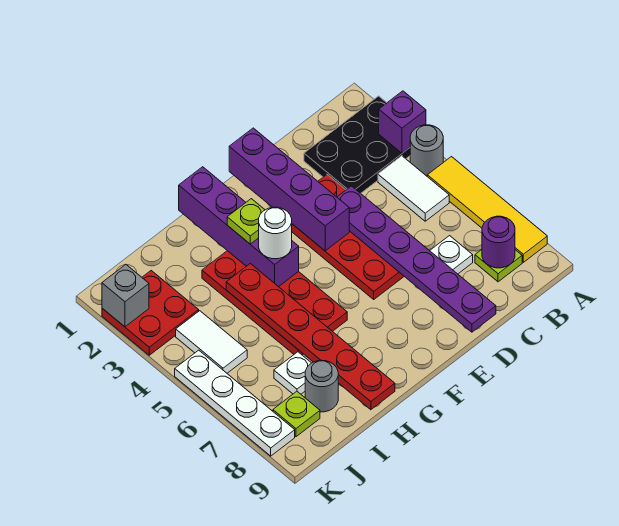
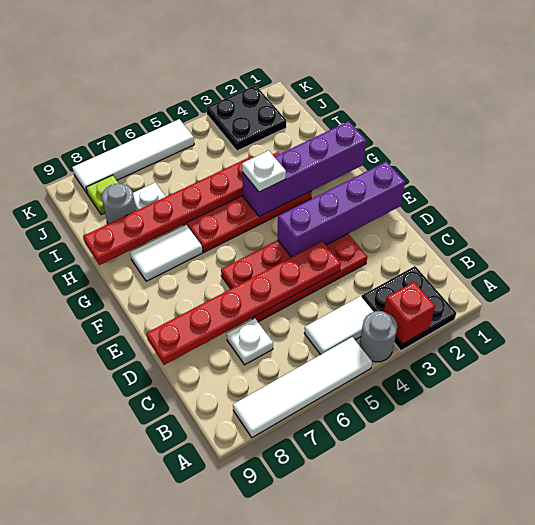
black plate A2:C3 level 1 -> black plate A2:B3 level 1
purple brick A3 level 2 -> red brick A3 level 2
yellow tile A5:A8 level 1 -> white tile A5:A8 level 1
lime plate B8 level 1 -> none
purple round brick B8 level 2 -> none
purple plate D4:D9 level 2 -> red plate D4:D9 level 2
lime plate G3 level 3 -> none
white round brick G4 level 3 -> white plate G4 level 3
red plate J2:K3 level 1 -> black plate J2:K3 level 1
white tile J4:J5 level 1 -> white tile G7:G8 level 1
grey brick K2 level 2 -> none
white plate K5:K8 level 1 -> white tile K5:K8 level 1

